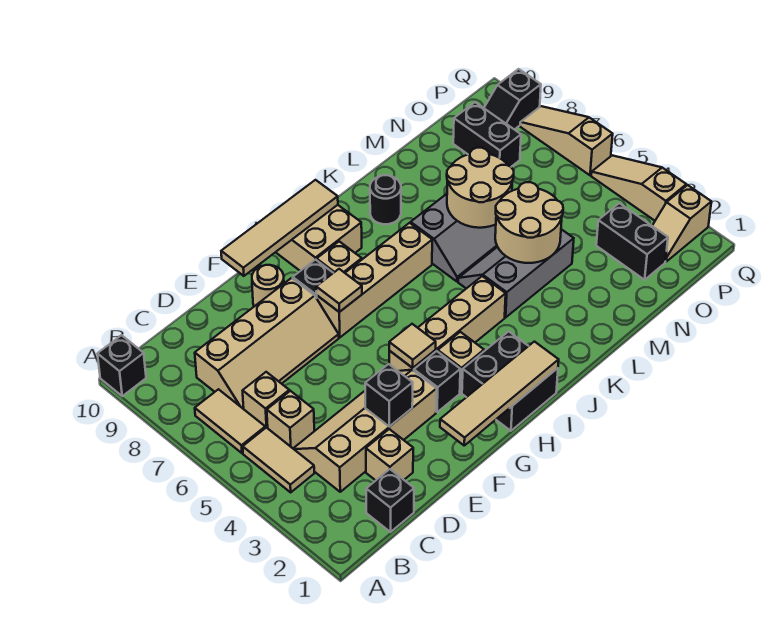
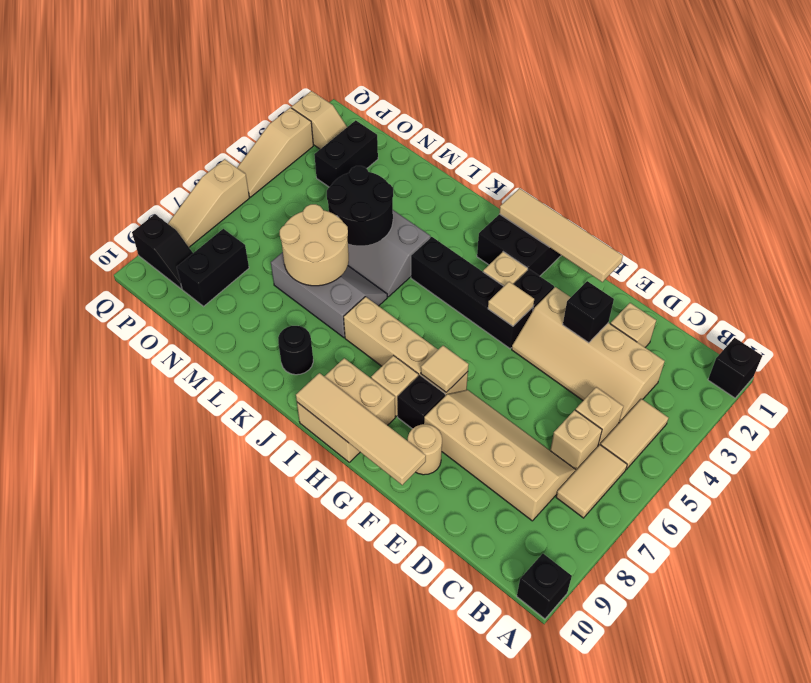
black brick C1 level 1 -> black brick A1 level 1
tan brick G4:J4 level 1 -> black brick G4:J4 level 1
tan round brick L4:M5 level 2 -> black round brick L4:M5 level 2

